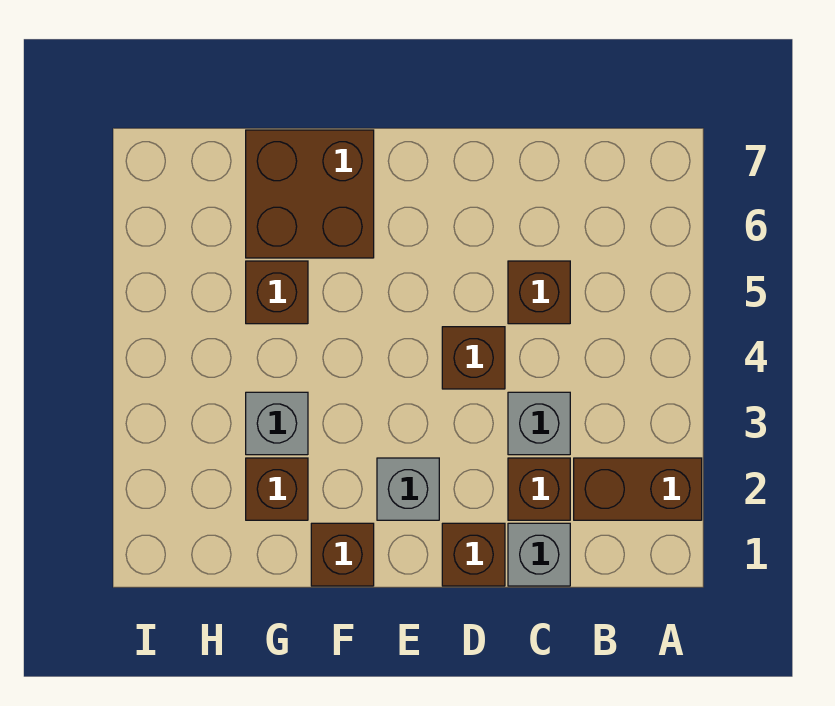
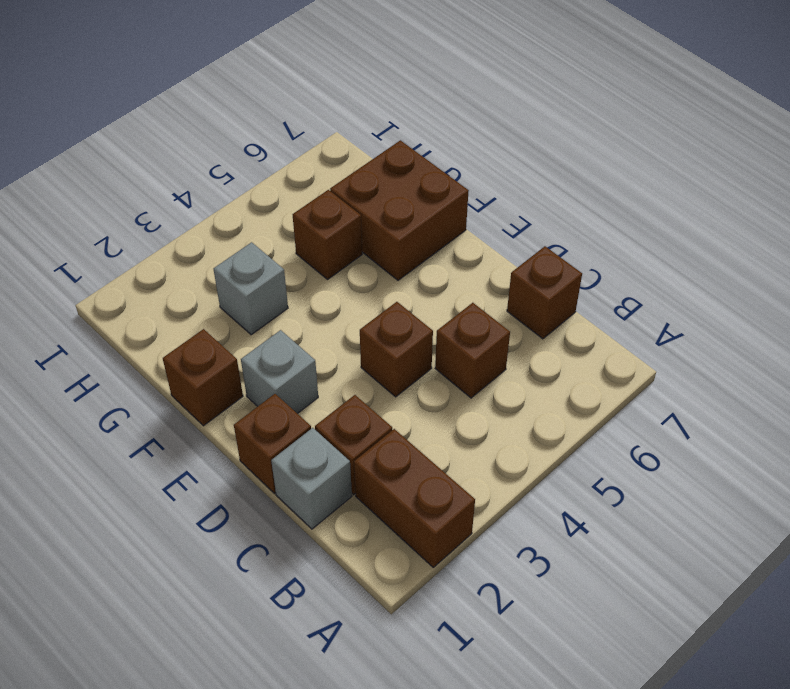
grey brick C3 level 1 -> none
brown brick G2 level 1 -> brown brick C7 level 1

